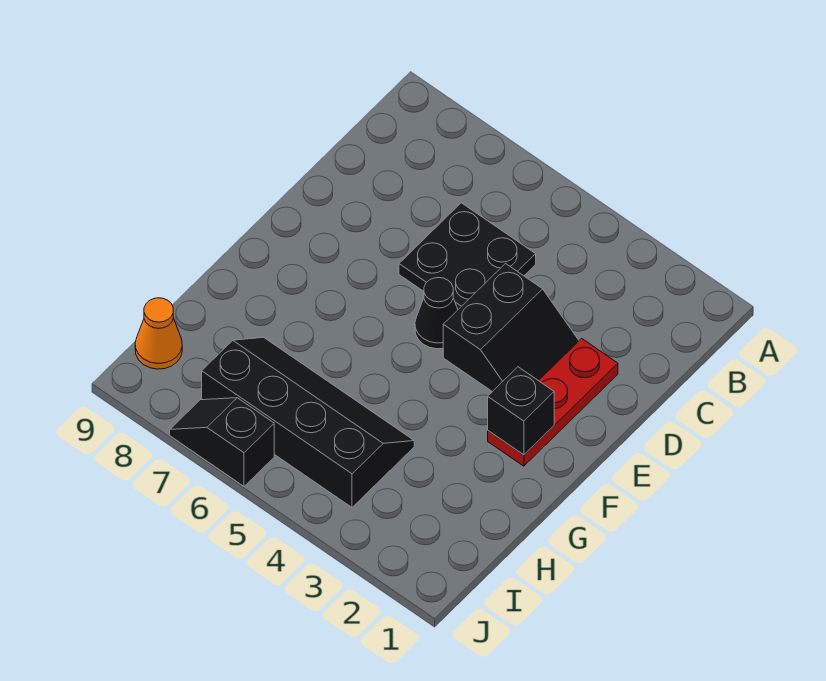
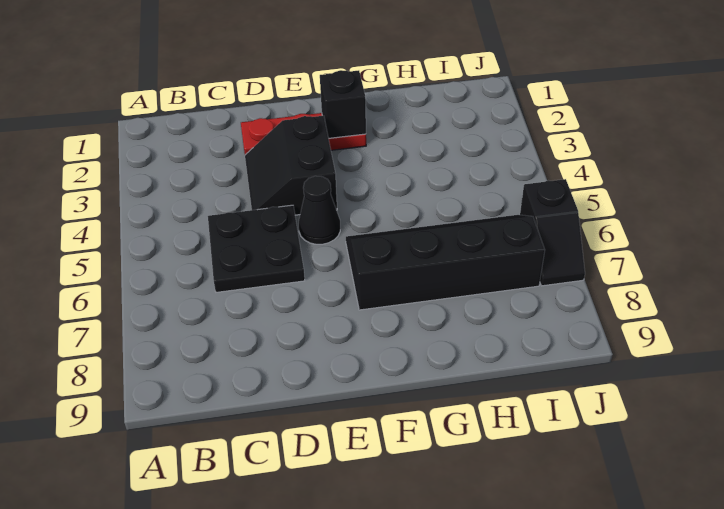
black slope D3:E4 level 1 top 4 -> black slope D3:E4 level 1 top E
black slope H4:I7 level 1 top I -> black slope F6:I7 level 1 top 7
orange cone I9 level 1 -> none

